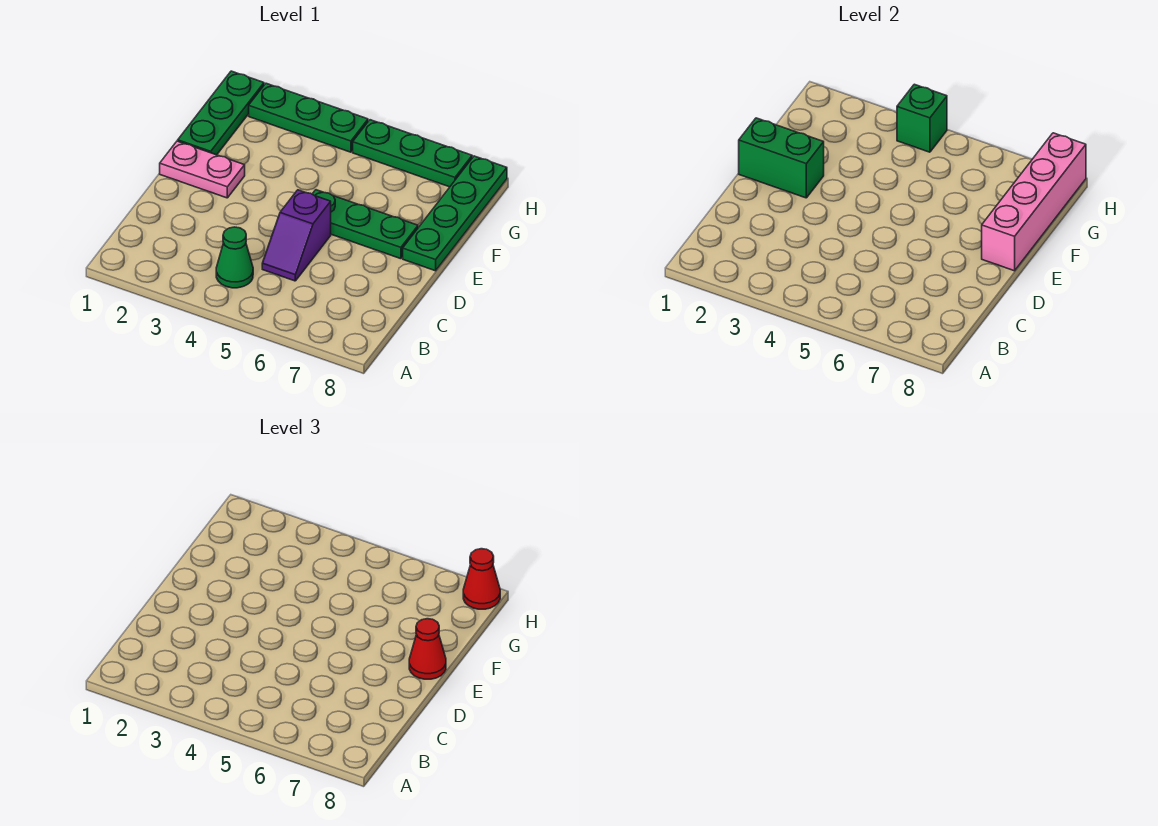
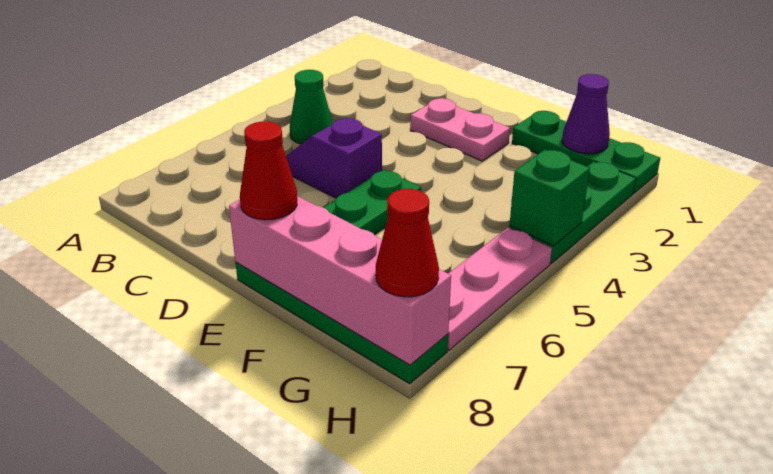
pink plate E1:E2 level 1 -> pink plate D2:E2 level 1
green brick E1:E2 level 2 -> none
none -> purple cone G1 level 2
green plate H5:H7 level 1 -> pink plate H5:H7 level 1

